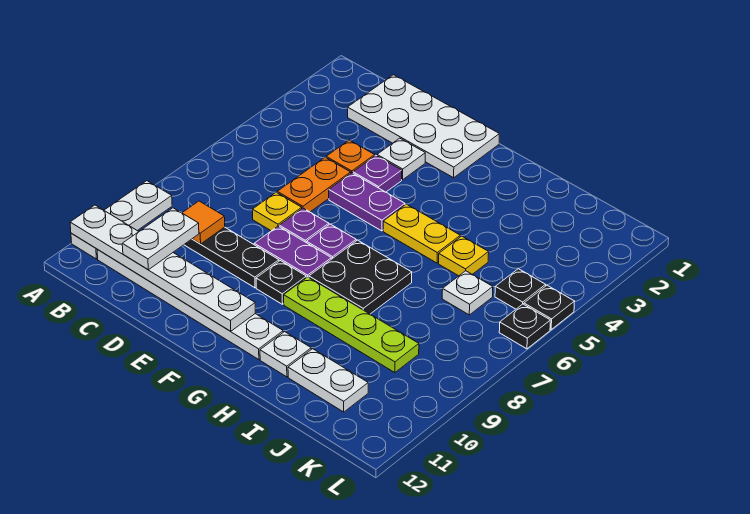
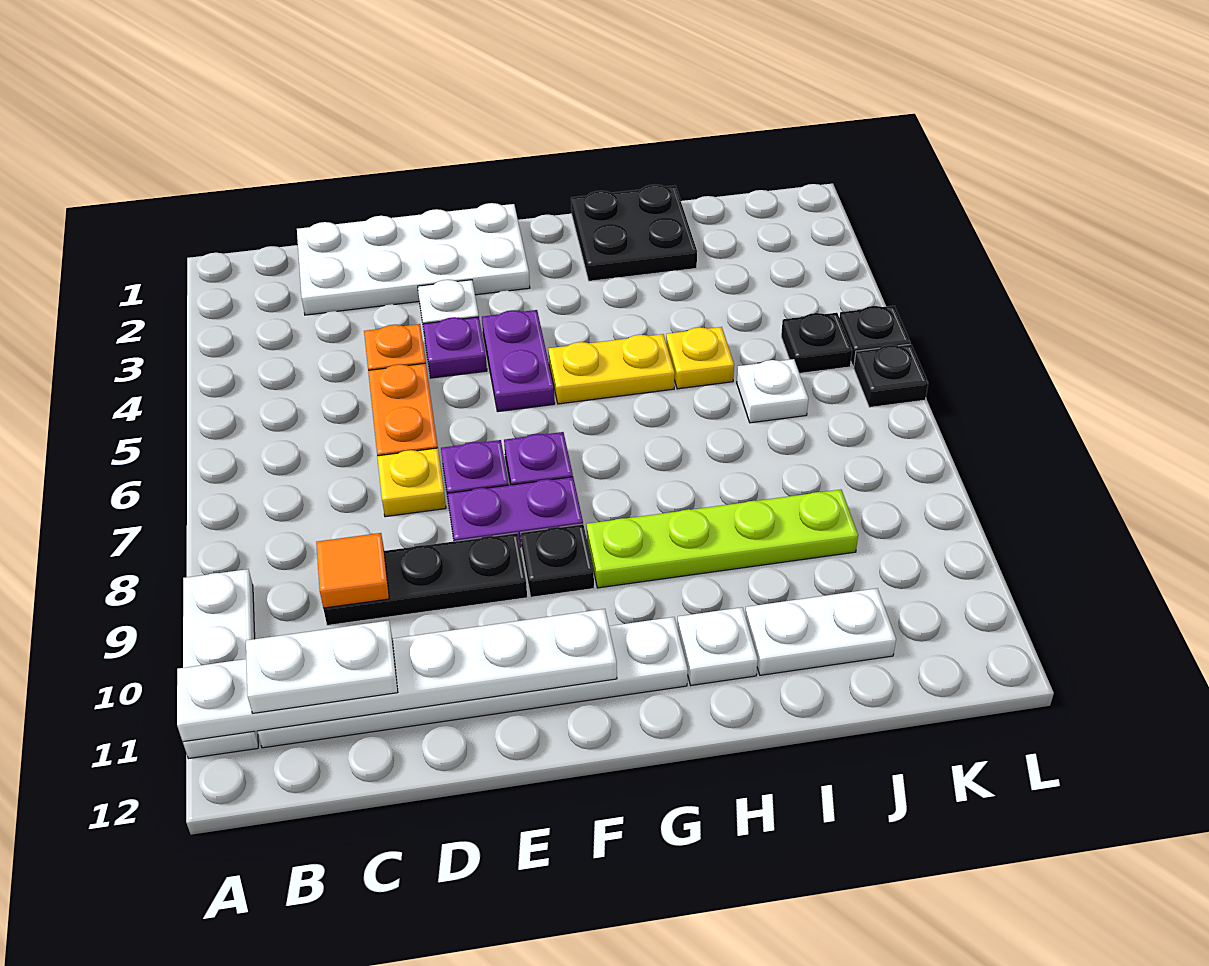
white plate C10:C11 level 3 -> white plate B11:C11 level 3
purple plate E5:F5 level 1 -> purple plate F4:F5 level 1
black plate G7:H8 level 1 -> black plate H1:I2 level 1

